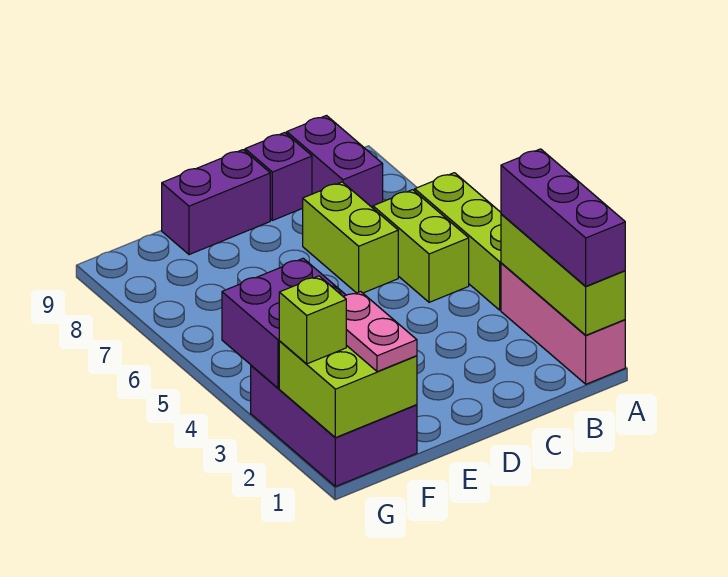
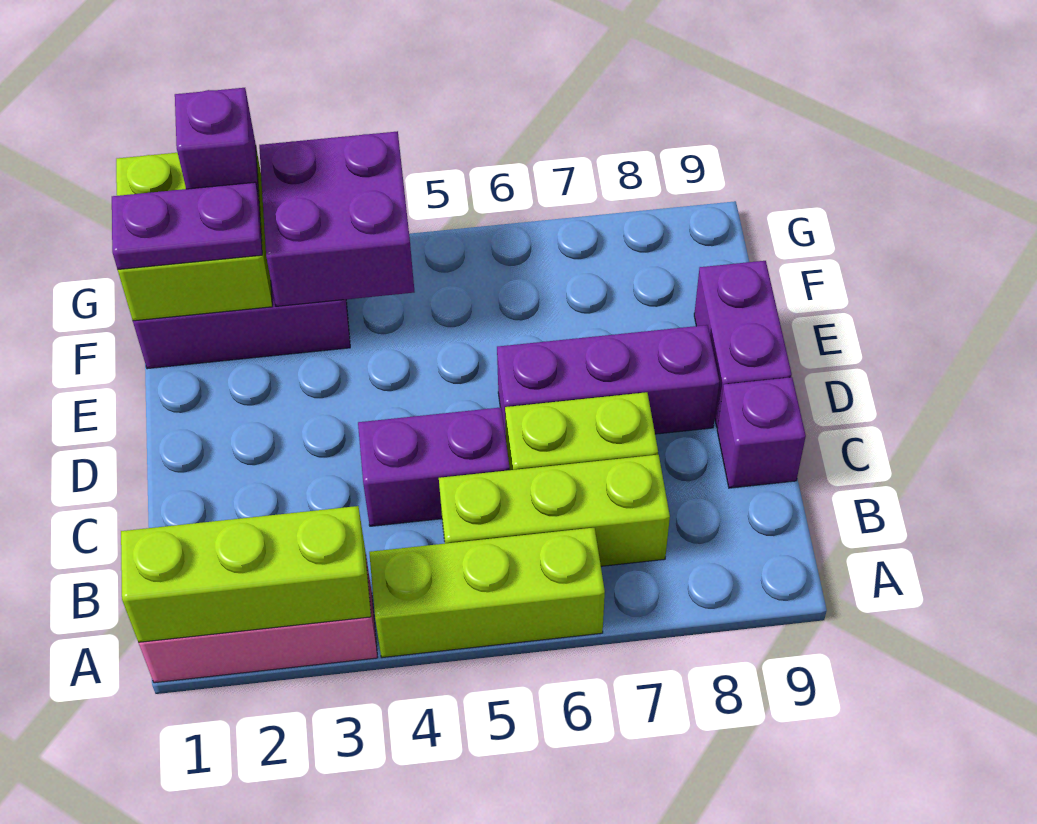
purple brick A1:A3 level 3 -> purple brick D6:D8 level 1
lime brick B5:B6 level 1 -> lime brick B5:B7 level 1
purple brick B8:B9 level 1 -> purple brick C4:C5 level 1
pink plate F1:F2 level 3 -> purple plate F1:F2 level 3
lime brick G2 level 3 -> purple brick G2 level 3

